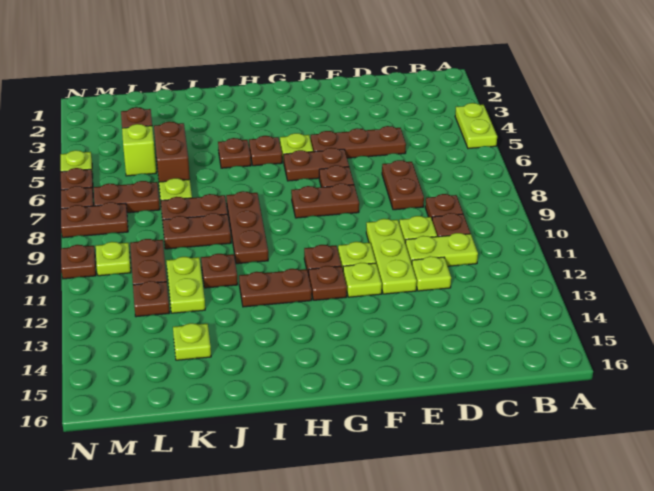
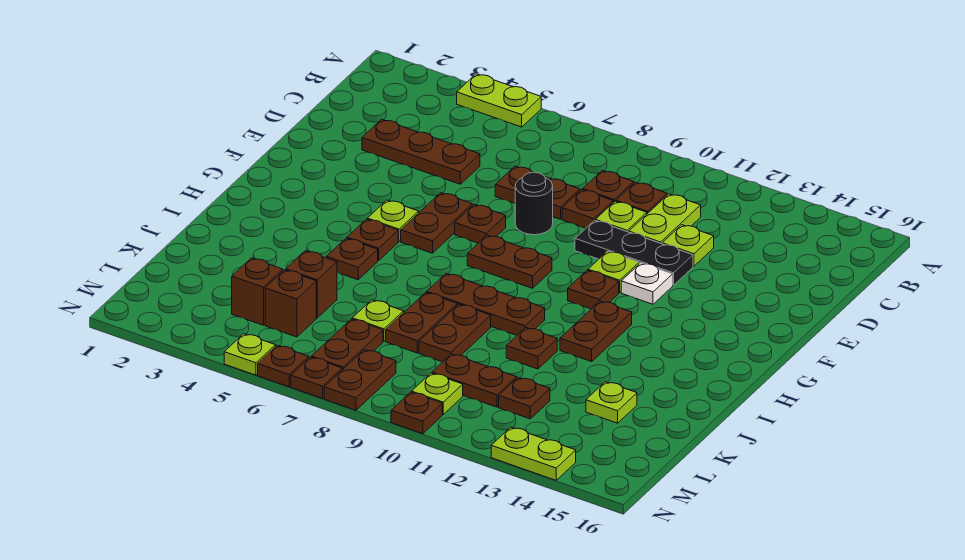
brown plate D5:F5 level 1 -> brown plate D3:D5 level 1
none -> black round brick E8 level 1
lime plate E10:E12 level 1 -> black plate E10:E12 level 1
brown plate F8:G8 level 1 -> brown plate G8:G9 level 1
lime plate F12 level 1 -> white plate F12 level 1
brown plate G12 level 1 -> brown plate D9 level 1
brown brick K5:K6 level 1 -> brown brick K5 level 1
lime plate K11:K12 level 1 -> lime plate N13:N14 level 1
lime brick L5 level 1 -> brown brick L5 level 1

